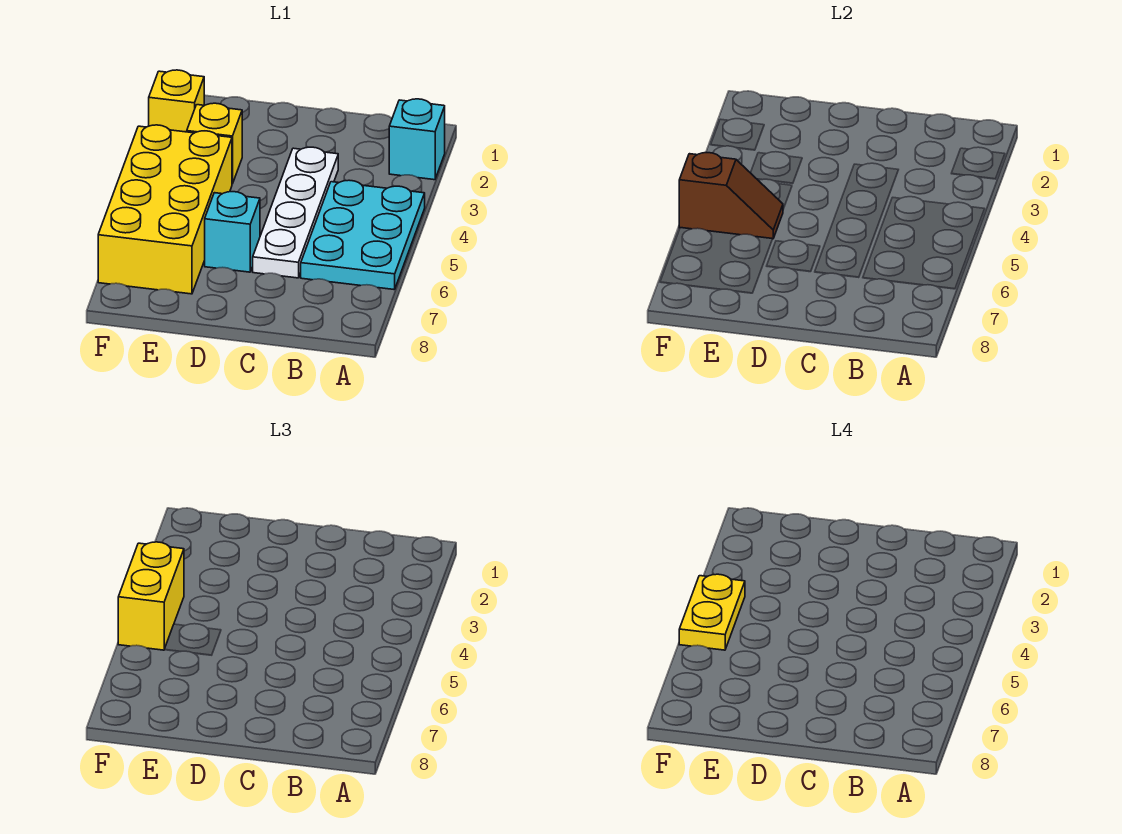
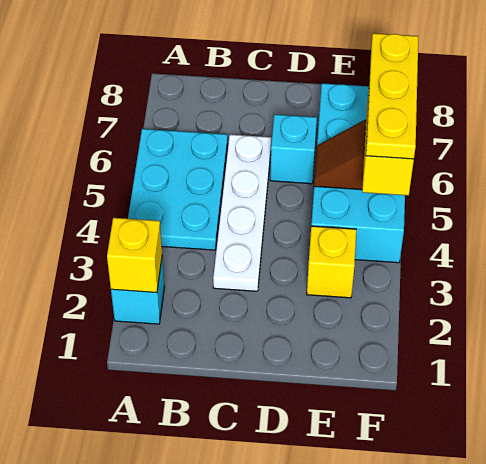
yellow brick E4:F7 level 1 -> cyan brick E4:F7 level 1
yellow brick F2 level 1 -> yellow brick A2 level 2
yellow plate F4:F5 level 4 -> yellow plate F4:F6 level 4

